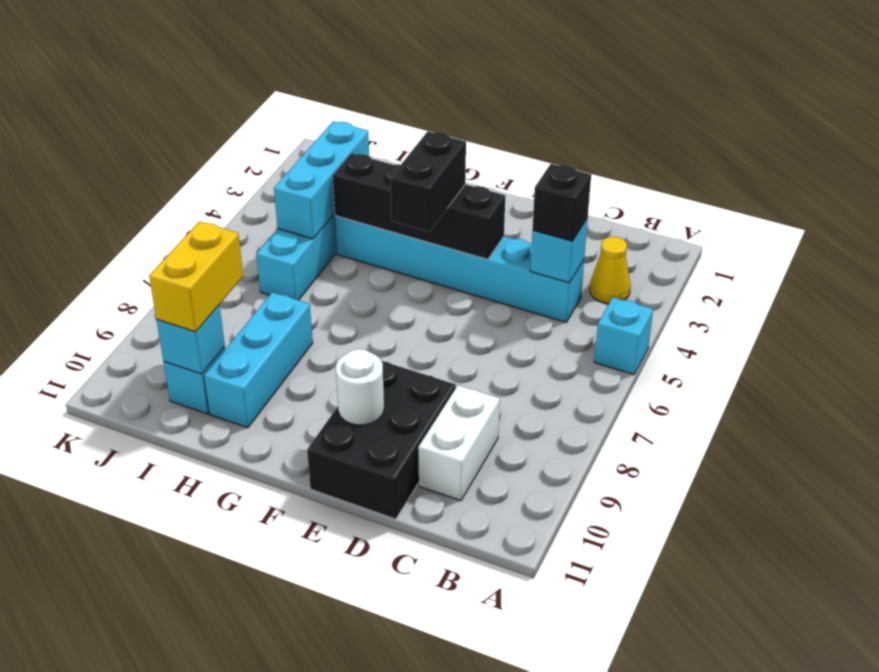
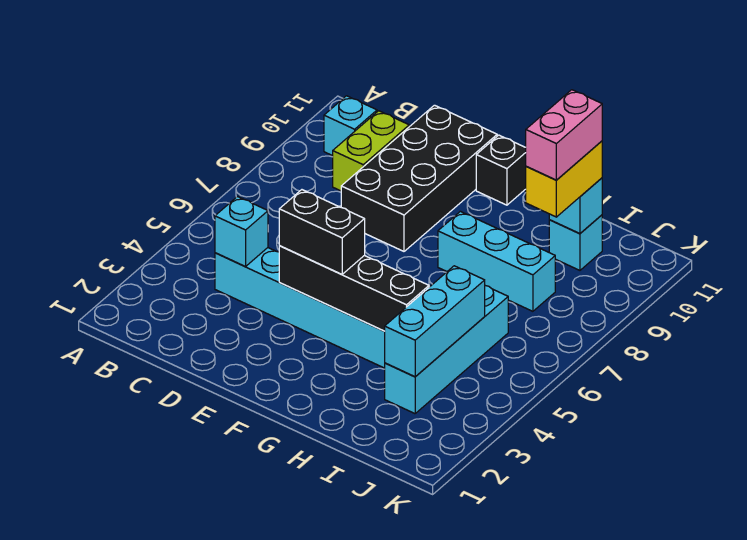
cyan brick A5 level 1 -> cyan brick B10 level 1
yellow cone B3 level 1 -> none
black brick C4 level 3 -> black brick F11 level 1
white brick C9:C10 level 1 -> lime brick C9:C10 level 1
black brick D9:E11 level 1 -> black brick D8:E11 level 1
white round brick E10 level 2 -> none
black brick F4:F5 level 3 -> black brick E4:F4 level 3
cyan brick H8:H10 level 1 -> cyan brick G8:I8 level 1
none -> pink brick I9:I10 level 4

